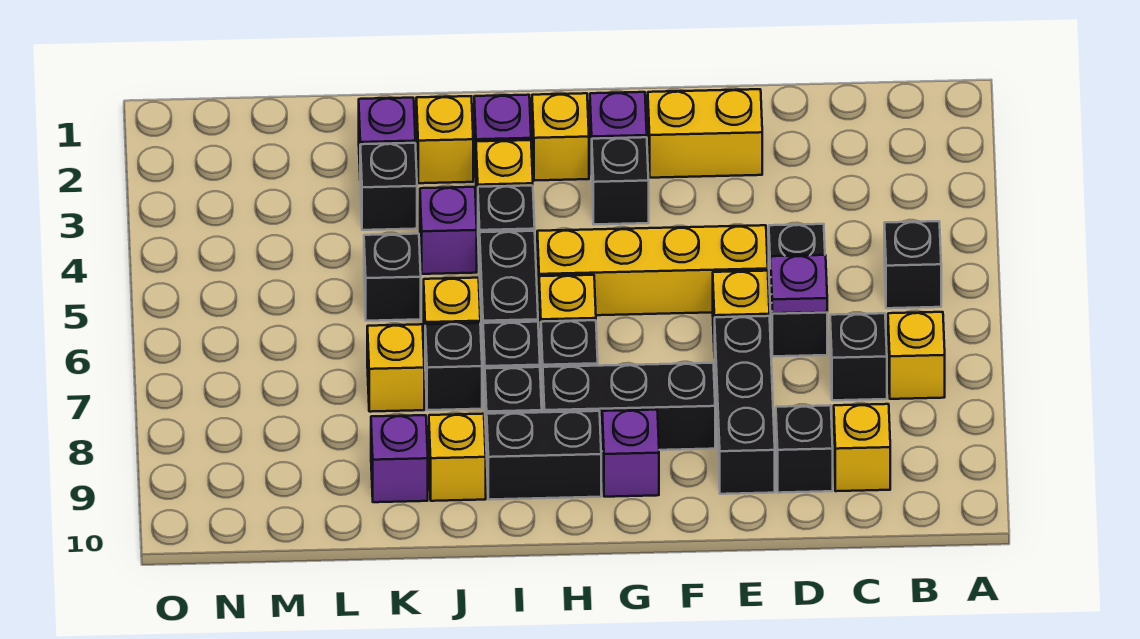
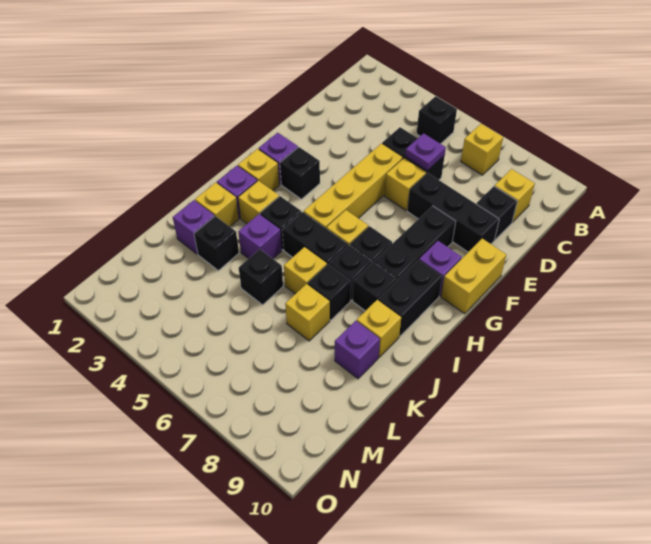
black brick C7 level 1 -> none
yellow brick E2:F2 level 1 -> yellow brick F10:G10 level 1

